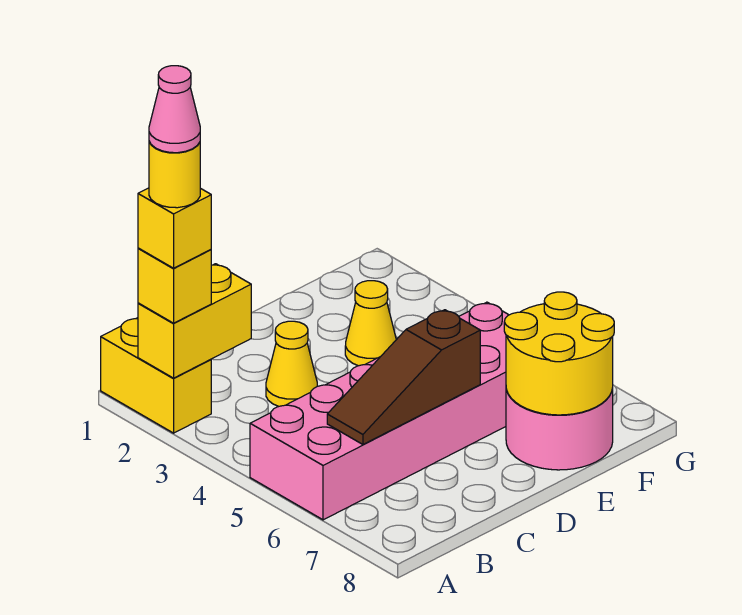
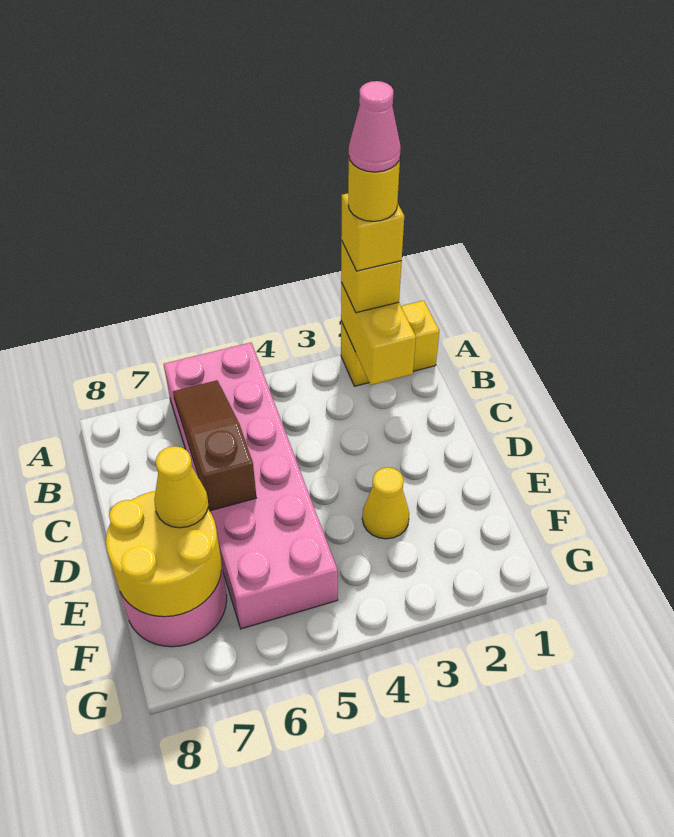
yellow cone C3 level 1 -> yellow cone E7 level 3

